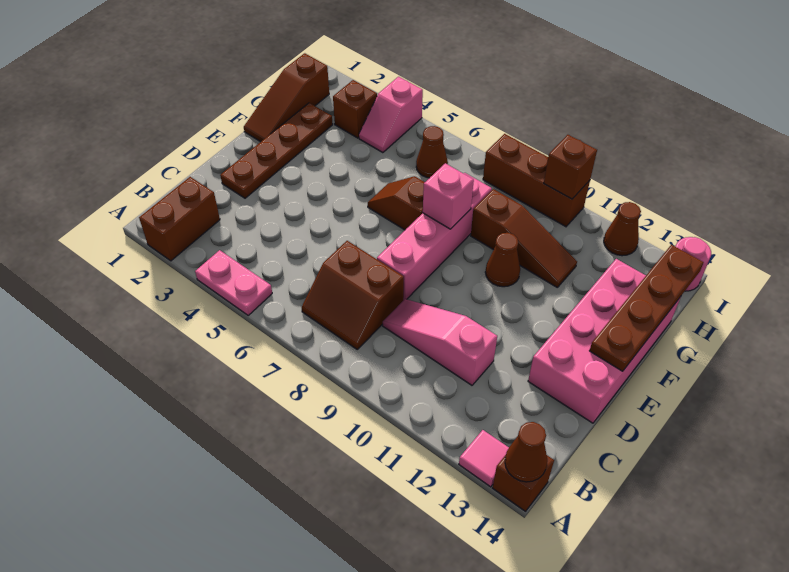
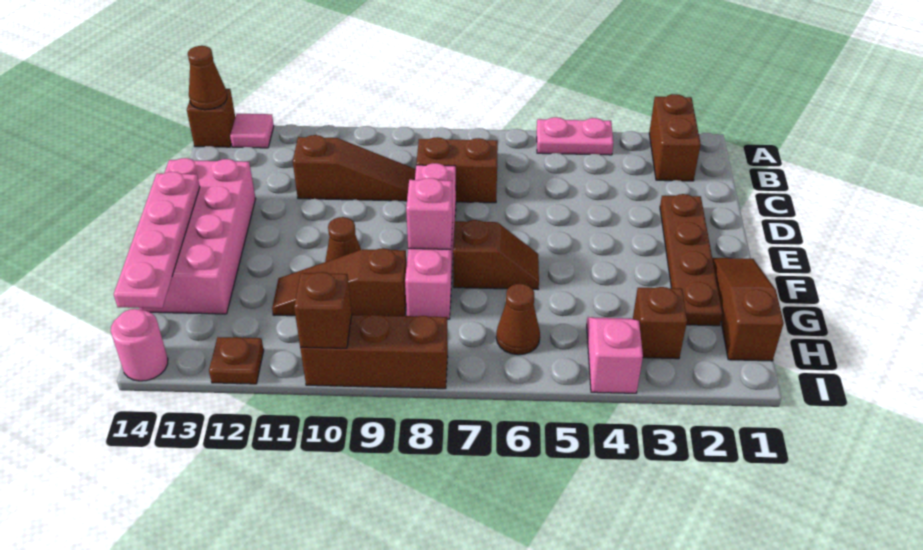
pink slope C9:C11 level 1 top 11 -> brown slope C9:C11 level 1 top 11
brown plate E14:H14 level 2 -> pink plate E14:H14 level 2
brown cone I12 level 1 -> brown plate I12 level 1

